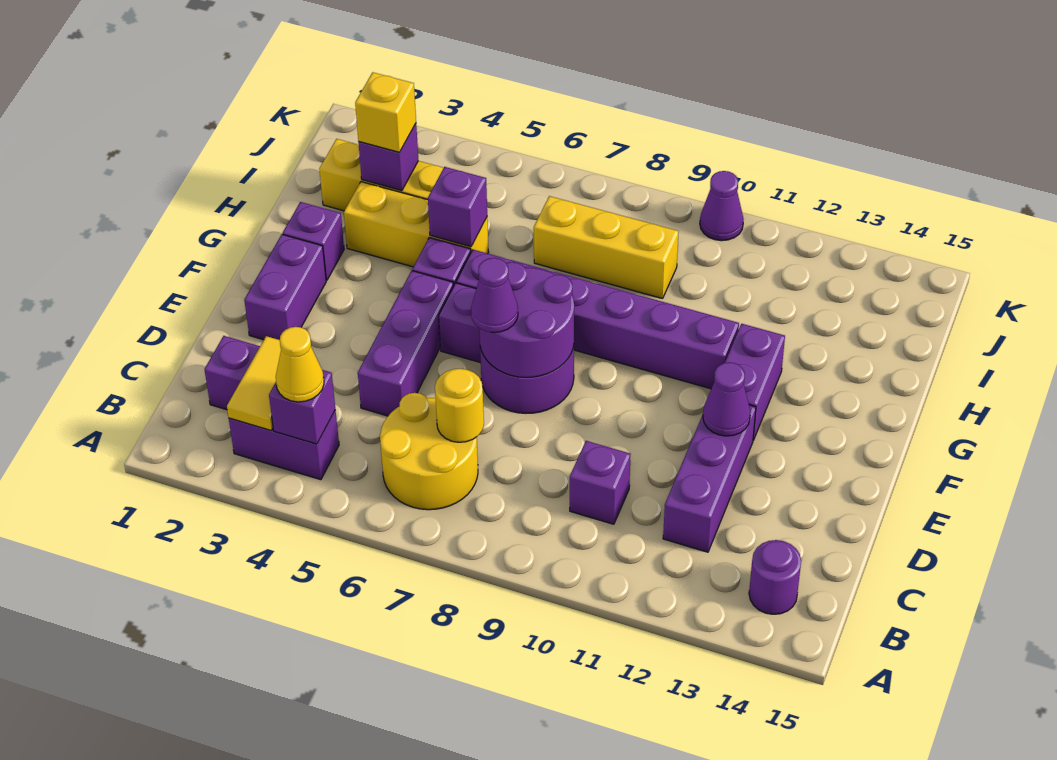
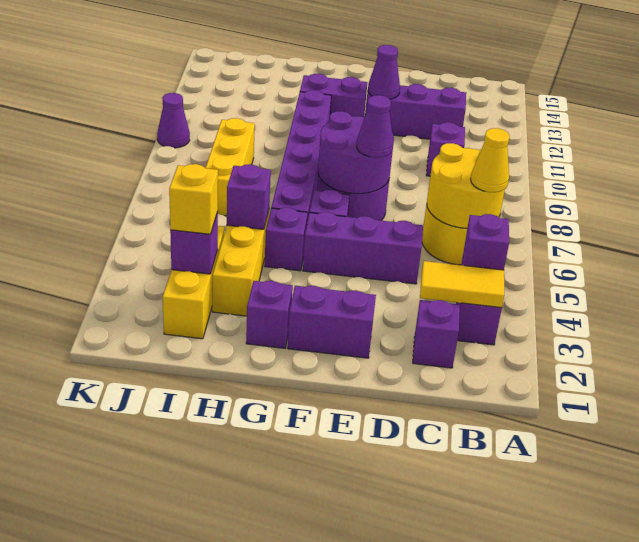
yellow cone B4 level 3 -> yellow cone B6 level 3
purple round brick B14 level 1 -> none
yellow round brick C7 level 2 -> yellow round brick B6:C7 level 2

